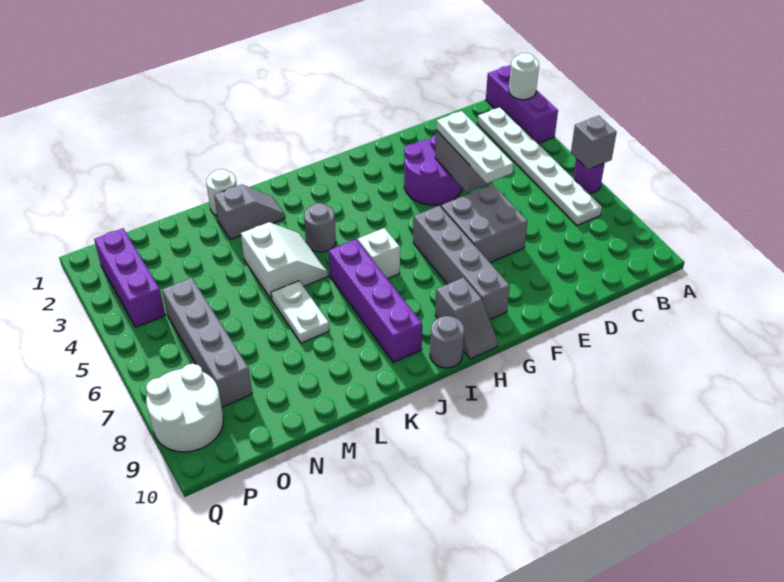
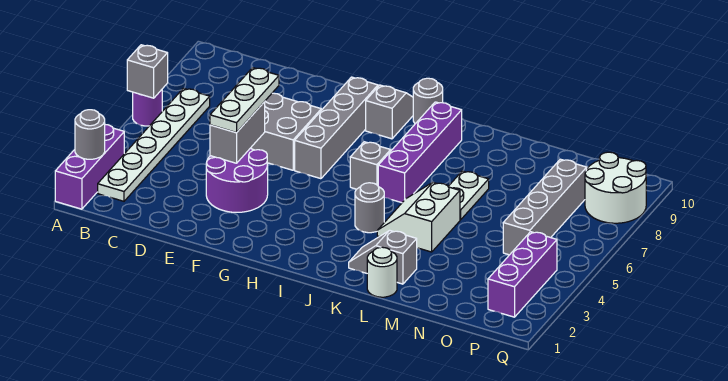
white round brick A2 level 2 -> grey round brick A2 level 2
white brick I6 level 1 -> grey brick I6 level 1

